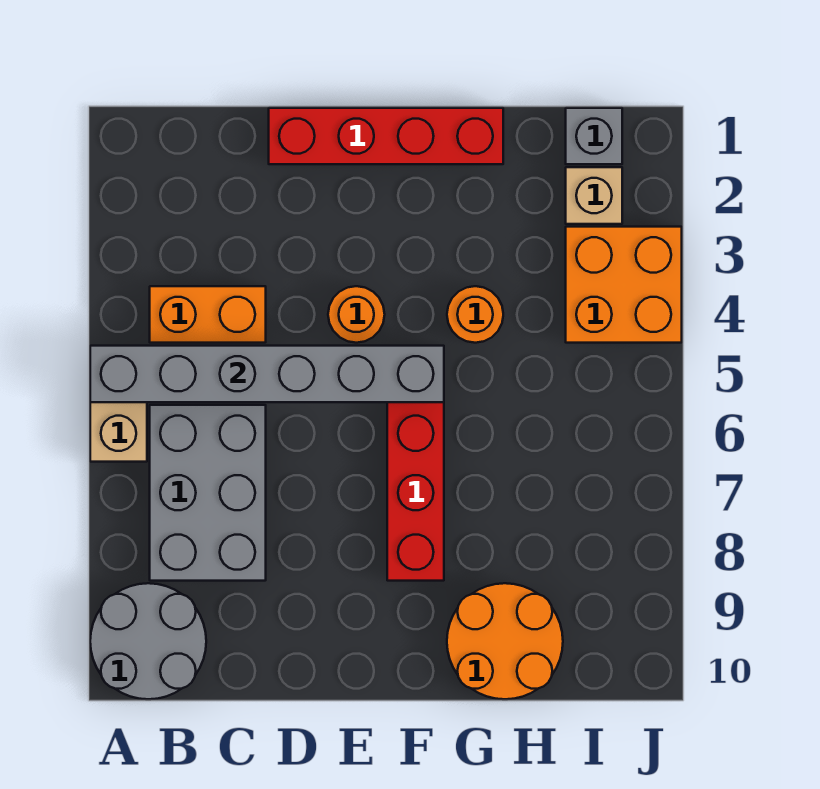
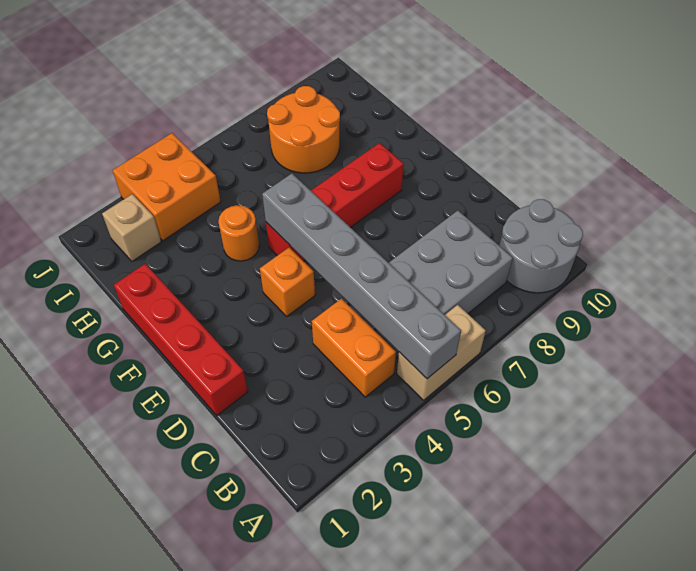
orange round brick E4 level 1 -> orange brick E4 level 1
orange round brick G9:H10 level 1 -> orange round brick H7:I8 level 1
grey brick I1 level 1 -> none

